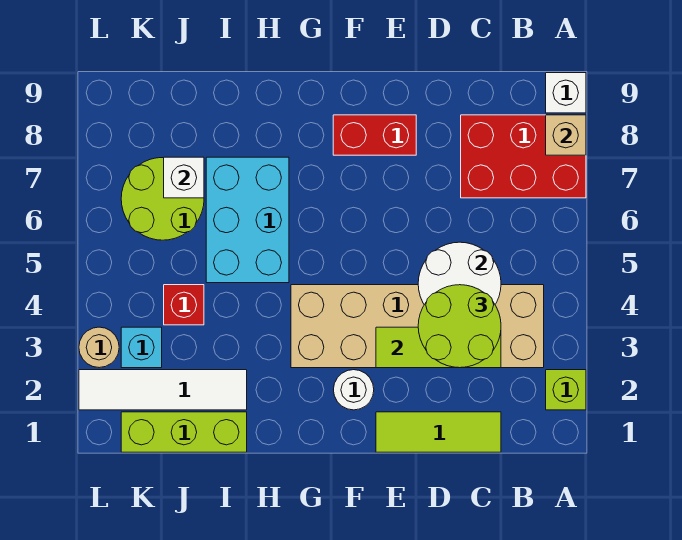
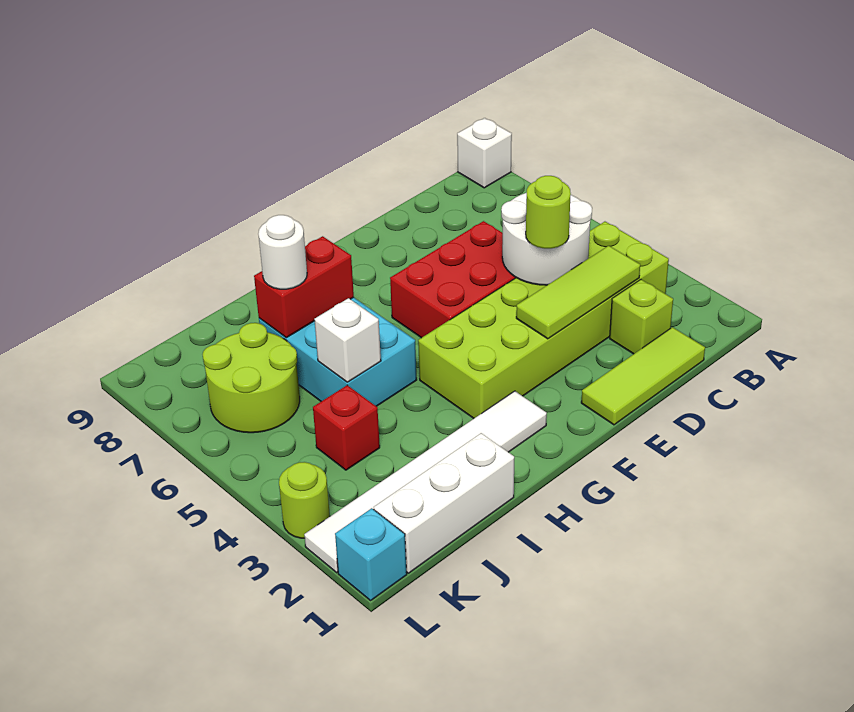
lime brick A2 level 1 -> lime brick C2 level 1
red brick A7:C8 level 1 -> red brick D5:F6 level 1
tan brick A8 level 2 -> none
tan brick B3:G4 level 1 -> lime brick B3:G4 level 1
lime round brick C3:D4 level 3 -> lime round brick D4 level 3
red brick E8:F8 level 1 -> red brick H7:I7 level 2
white round brick F2 level 1 -> white round brick I7 level 3
lime brick I1:K1 level 1 -> white brick I1:K1 level 1
white tile I2:L2 level 1 -> white tile G2:L2 level 1
white brick J7 level 2 -> white brick I5 level 2
cyan brick K3 level 1 -> cyan brick L1 level 1
tan round brick L3 level 1 -> lime round brick L3 level 1

